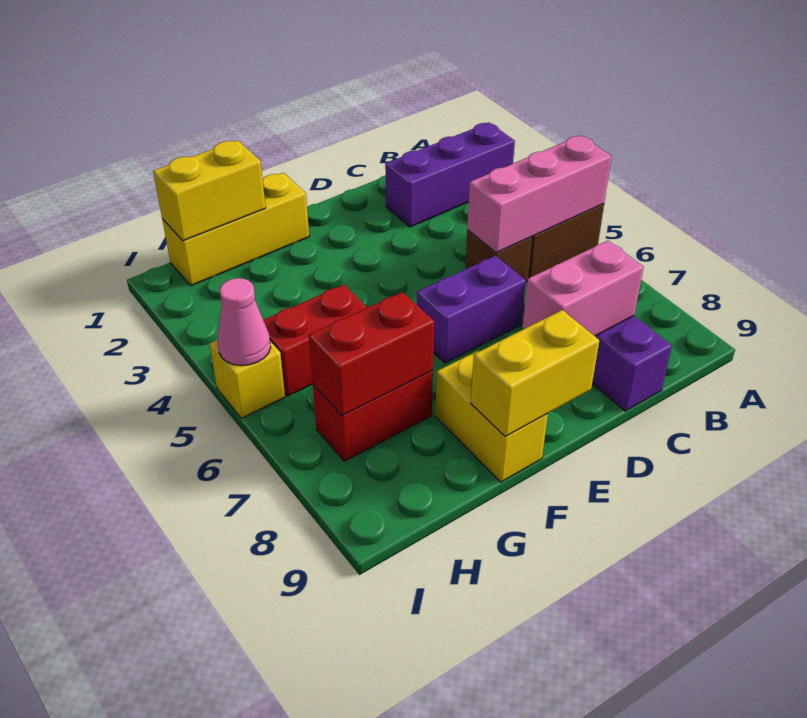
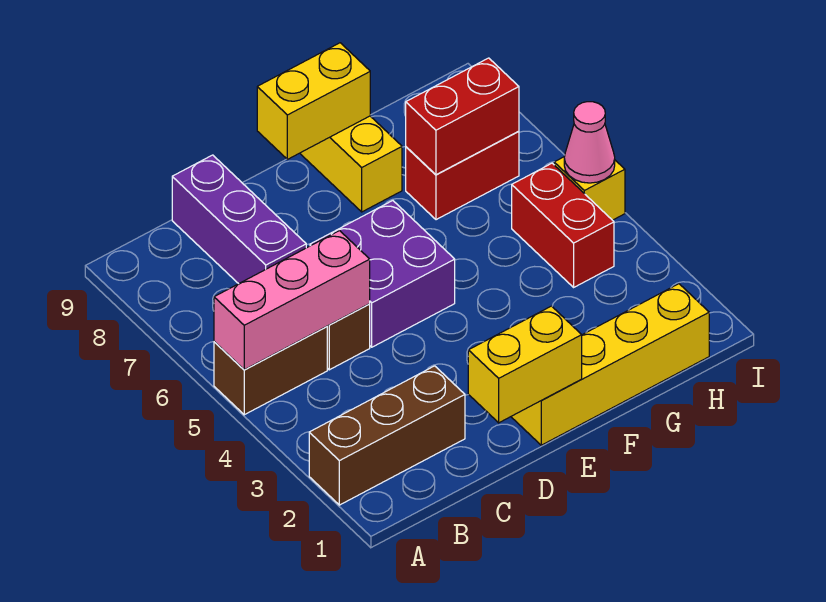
purple brick A2:C2 level 1 -> brown brick A2:C2 level 1
pink brick C8:D8 level 2 -> none
purple brick D6:E6 level 1 -> purple brick D5:E6 level 1
yellow brick F1:H1 level 1 -> yellow brick E1:H1 level 1
yellow brick G1:H1 level 2 -> yellow brick D1:E1 level 2
red brick G5:H5 level 1 -> red brick H4:H5 level 1

